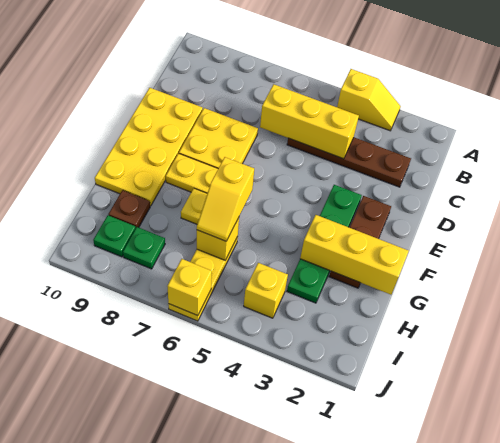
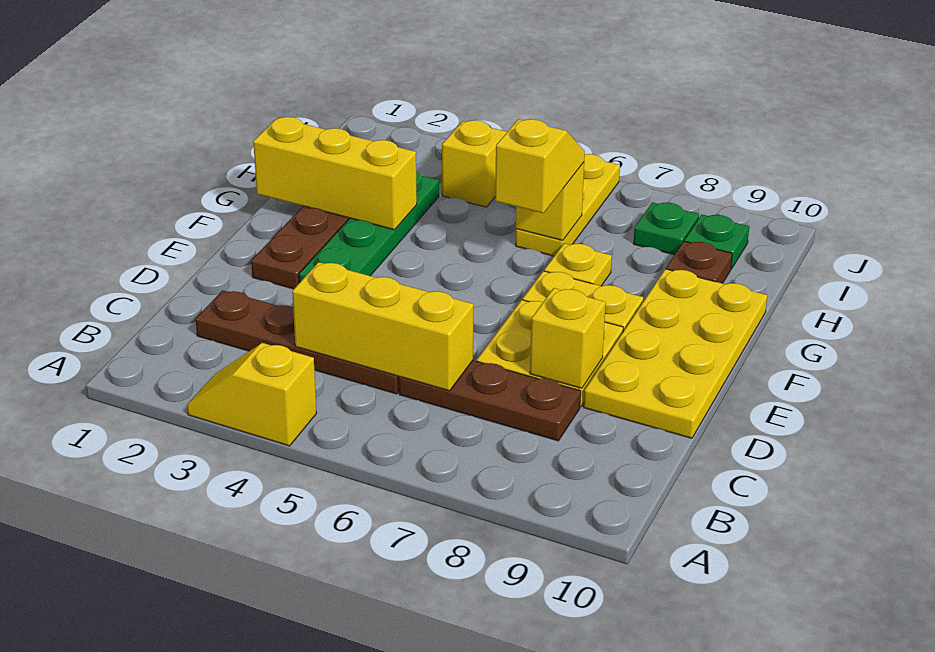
none -> brown plate C6:C8 level 1
yellow brick J6 level 2 -> yellow brick D8 level 2

